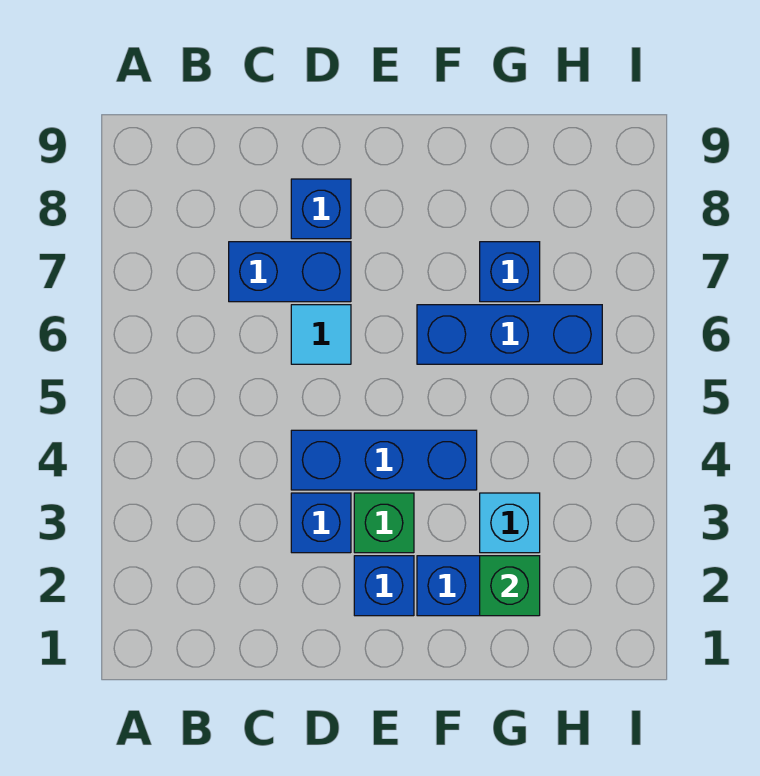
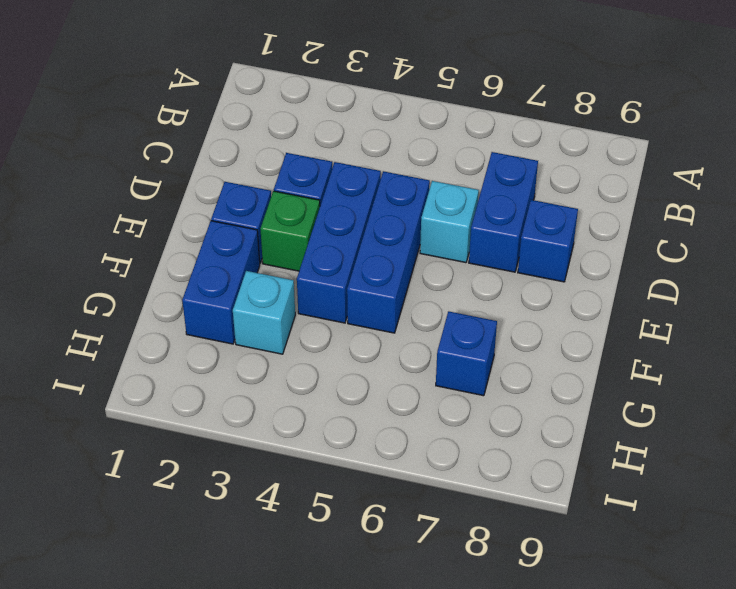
cyan tile D6 level 1 -> cyan brick D6 level 1
blue brick F6:H6 level 1 -> blue brick D5:F5 level 1
green brick G2 level 2 -> none

